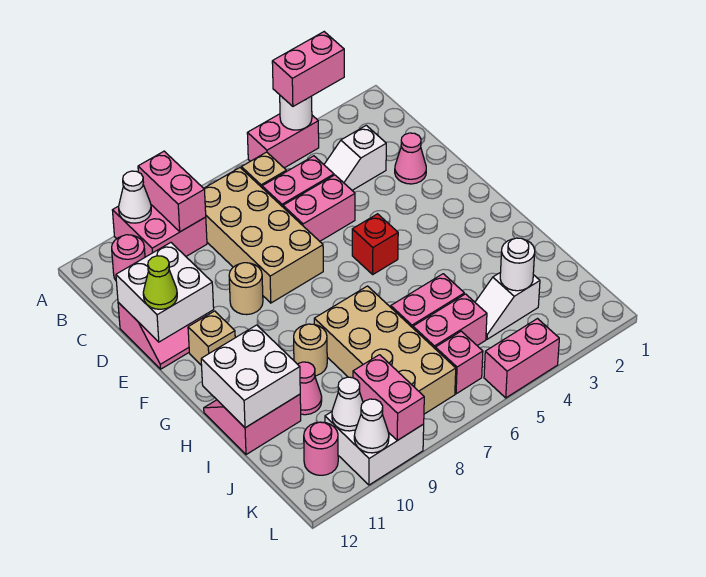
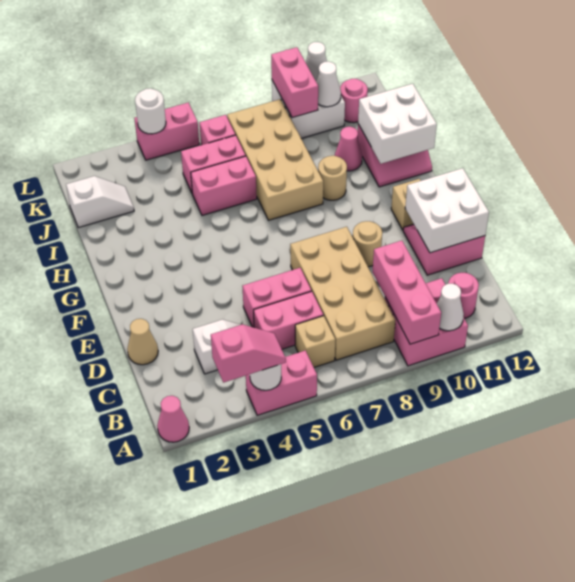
pink brick A3:A4 level 3 -> pink slope A3:A4 level 3 top 3
pink brick A9:B9 level 2 -> pink brick A9:C9 level 2
none -> tan cone D1 level 1
pink cone D2 level 1 -> pink cone A1 level 1
lime cone E12 level 3 -> none
red brick F5 level 1 -> none
white slope J3:J4 level 1 top 3 -> white slope J1:J2 level 1 top 1
white round brick J3 level 2 -> white round brick L4 level 2

